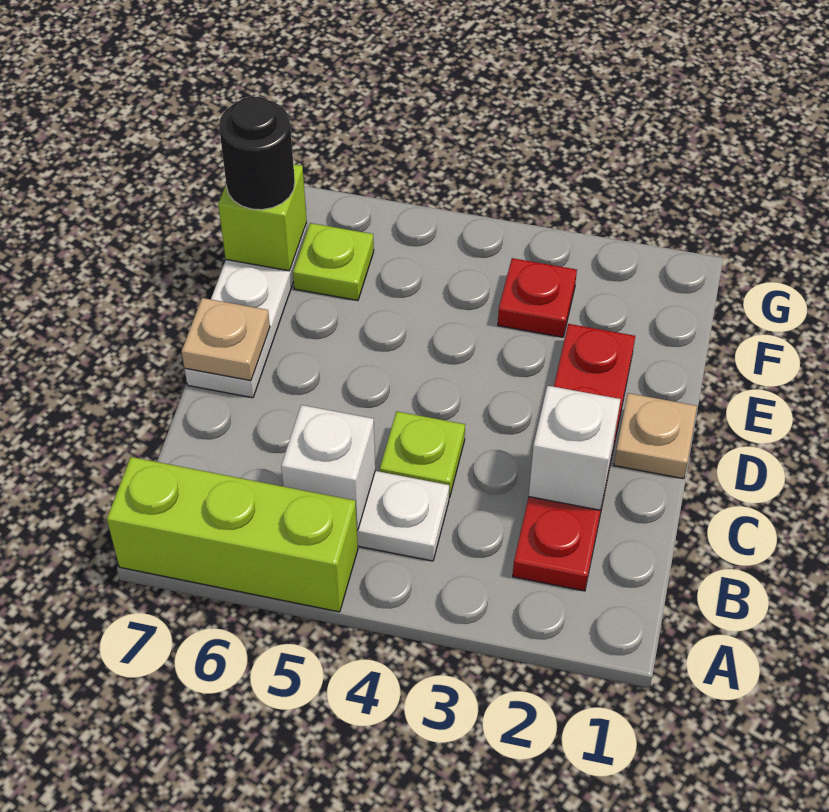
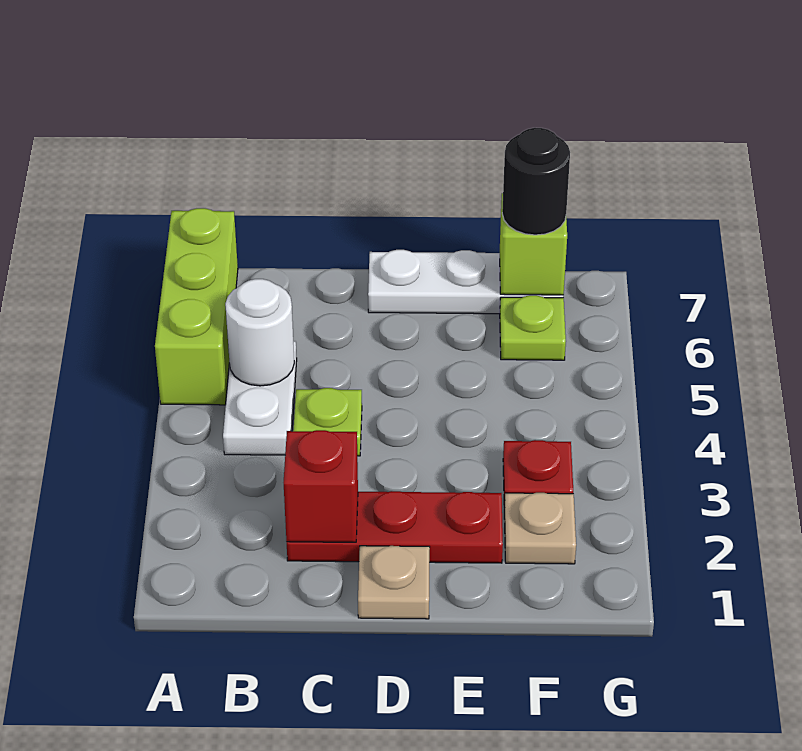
red plate B2:E2 level 1 -> red plate C2:E2 level 1
white brick B5 level 2 -> white round brick B5 level 2
white brick C2 level 2 -> red brick C2 level 2
tan plate D7 level 2 -> tan plate F2 level 1

